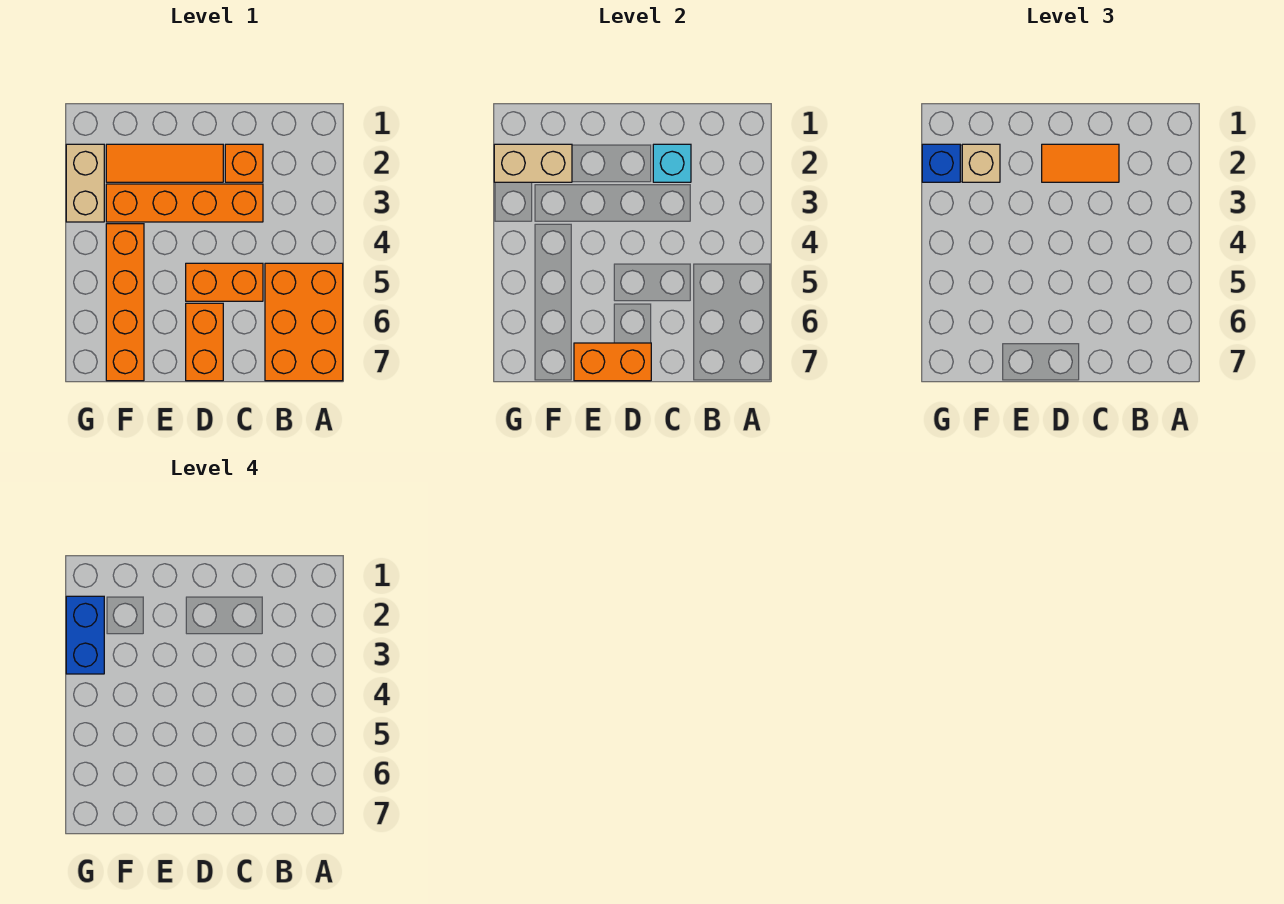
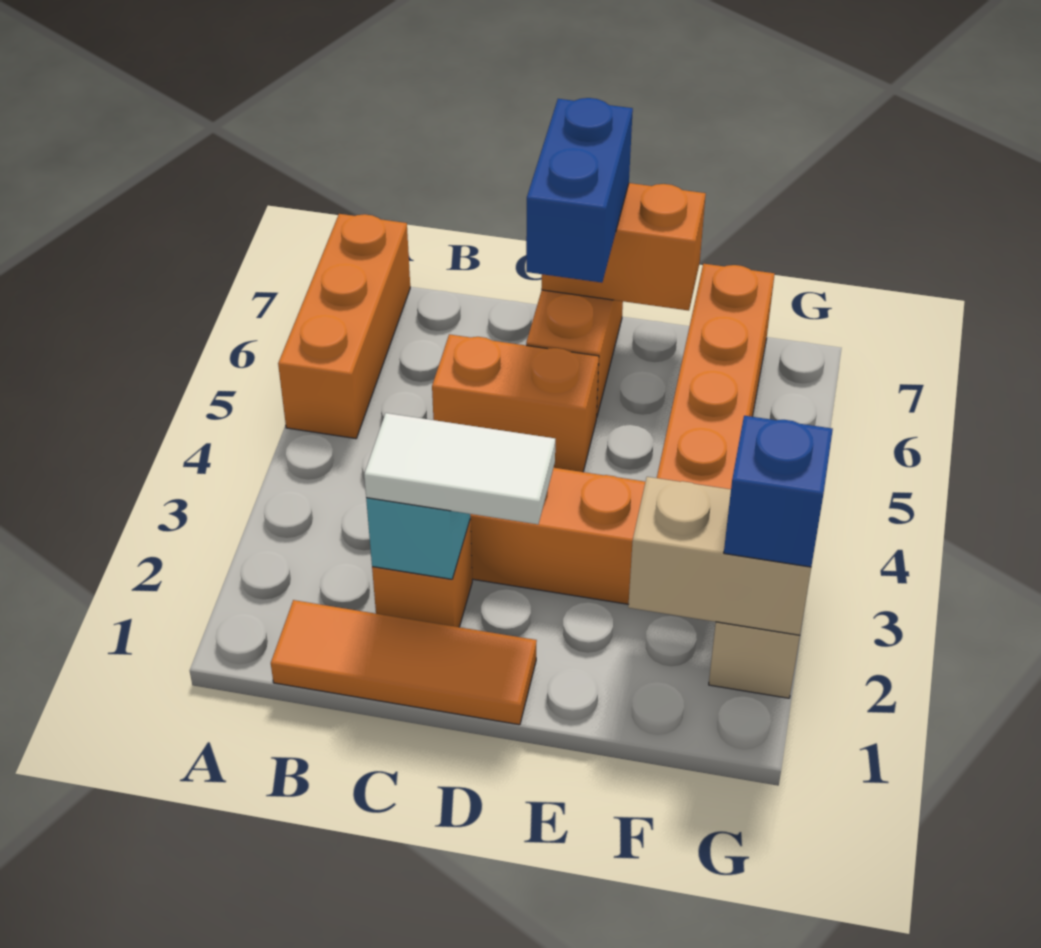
orange brick A5:B7 level 1 -> orange brick A5:A7 level 1
orange tile C2:D2 level 3 -> white tile C2:D2 level 3
orange tile D2:F2 level 1 -> orange tile B1:D1 level 1
tan brick F2 level 3 -> none
blue brick G2:G3 level 4 -> blue brick D6:D7 level 3

